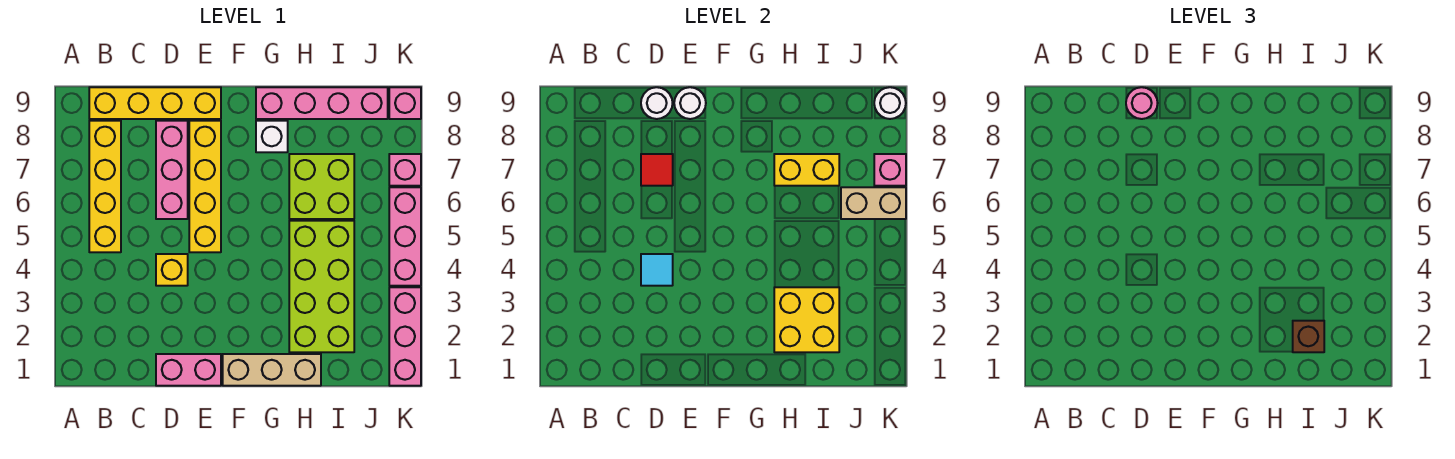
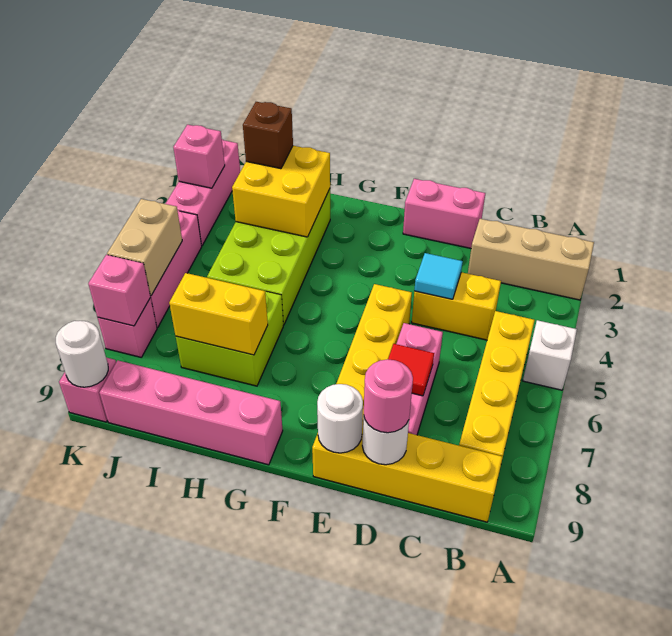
yellow brick D4 level 1 -> yellow brick C4:D4 level 1
tan brick F1:H1 level 1 -> tan brick A2:C2 level 1
white brick G8 level 1 -> white brick A5 level 1
tan brick J6:K6 level 2 -> tan brick K5:K6 level 2
none -> pink brick K2 level 2

